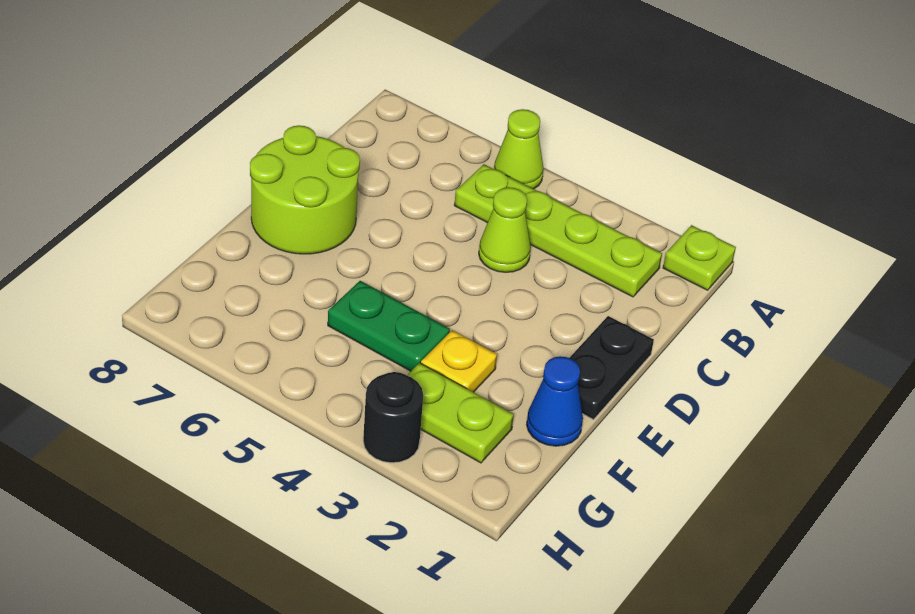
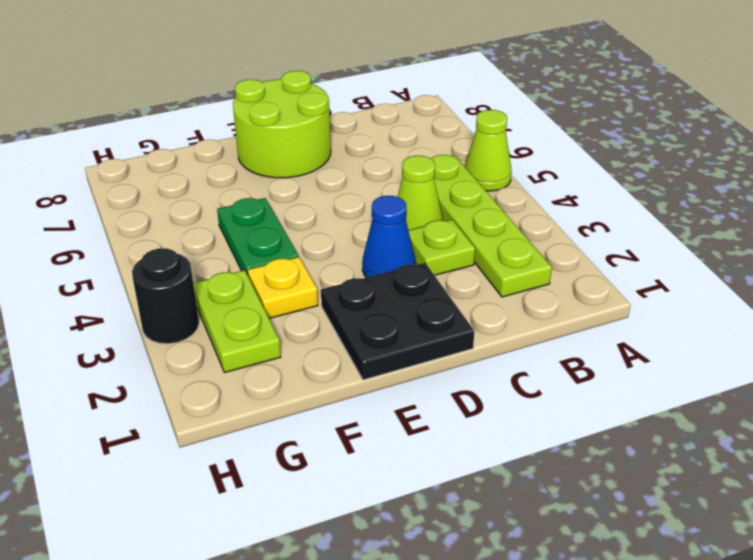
lime plate A1 level 1 -> lime plate C3 level 1
black plate D1:E1 level 1 -> black plate D1:E2 level 1
blue cone F1 level 1 -> blue cone D3 level 1

